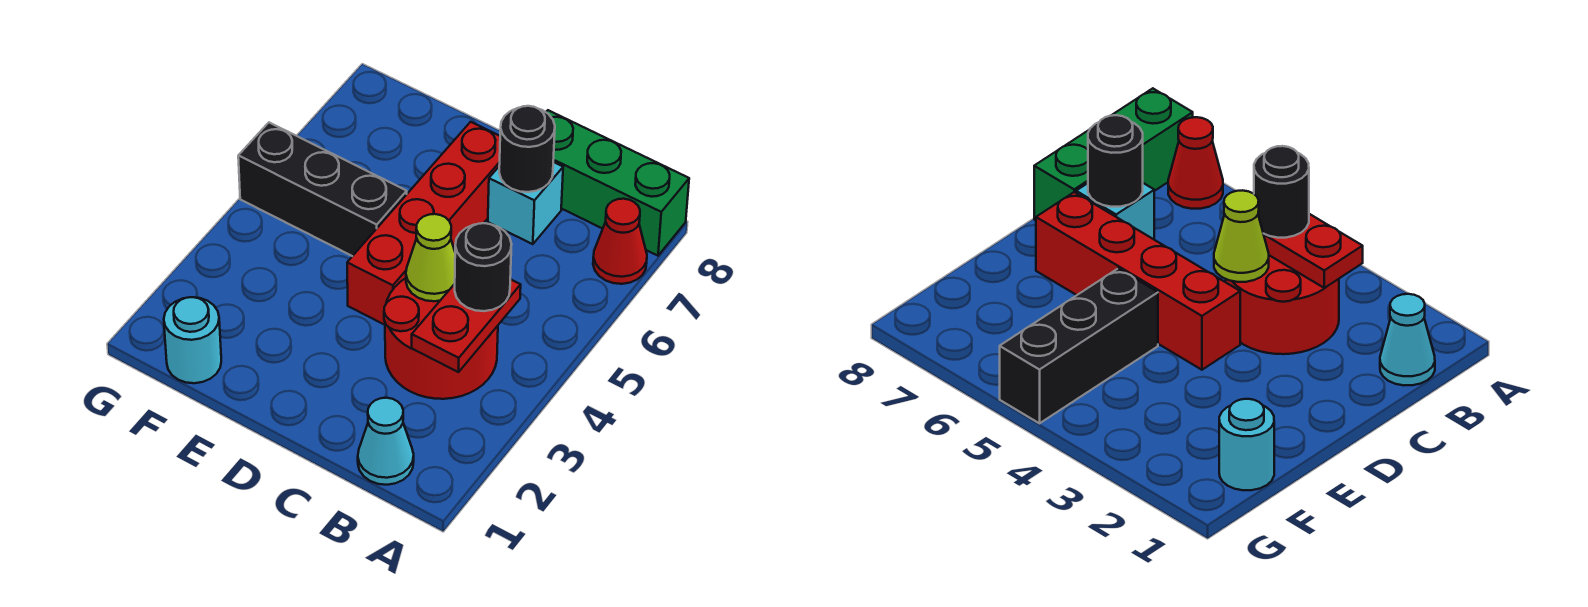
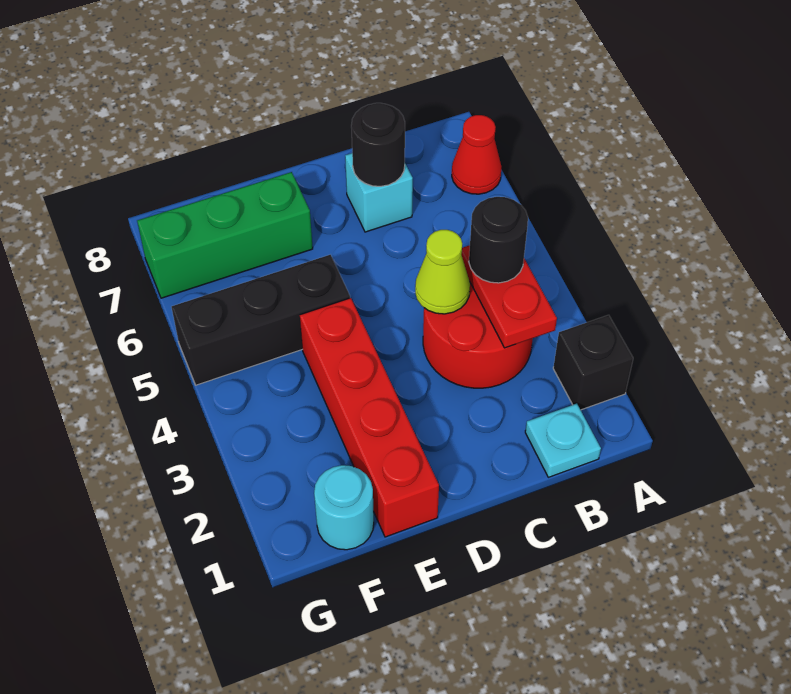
none -> black brick A2 level 1
green brick A8:C8 level 1 -> green brick E7:G7 level 1
cyan cone B1 level 1 -> cyan plate B1 level 1
red brick D4:D7 level 1 -> red brick E1:E4 level 1

